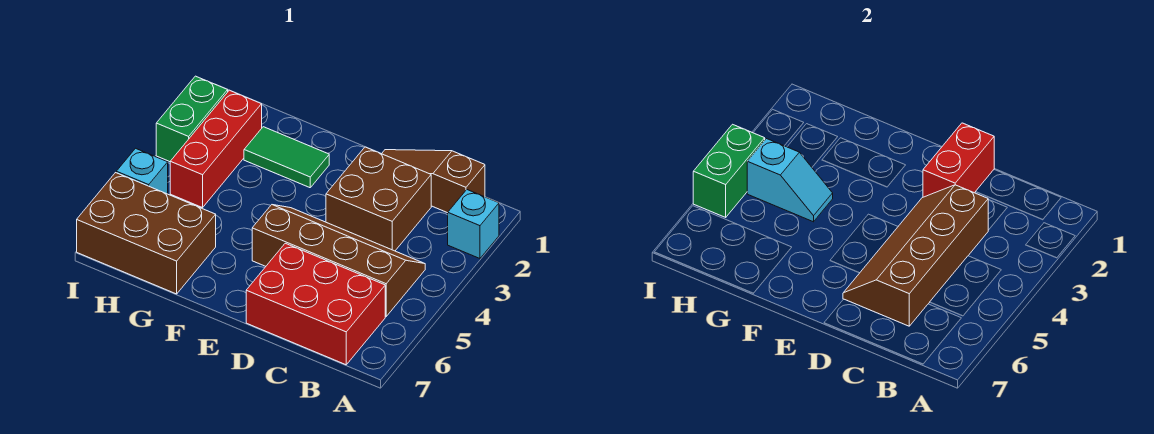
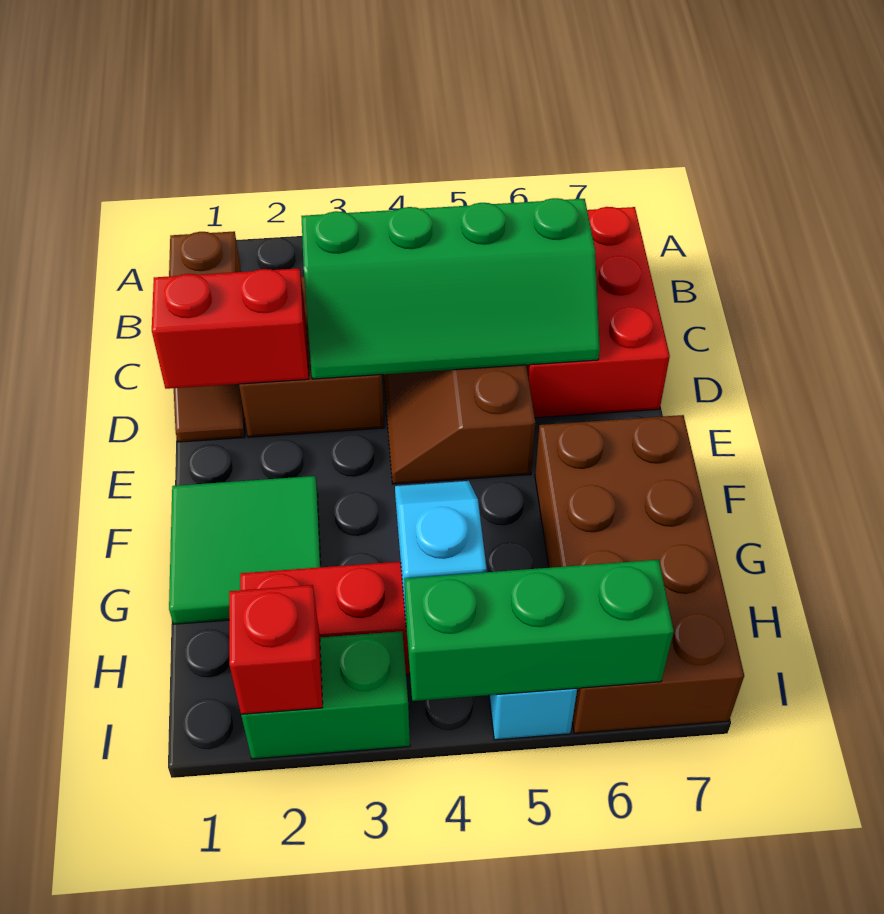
cyan brick A2 level 1 -> none
brown slope C3:D6 level 2 top C -> green slope C3:D6 level 2 top C
green tile F2:G2 level 1 -> green tile F1:G2 level 1
brown brick G6:I7 level 1 -> brown brick F6:I7 level 1
none -> red brick I2 level 2
green brick I4:I5 level 2 -> green brick I4:I6 level 2

